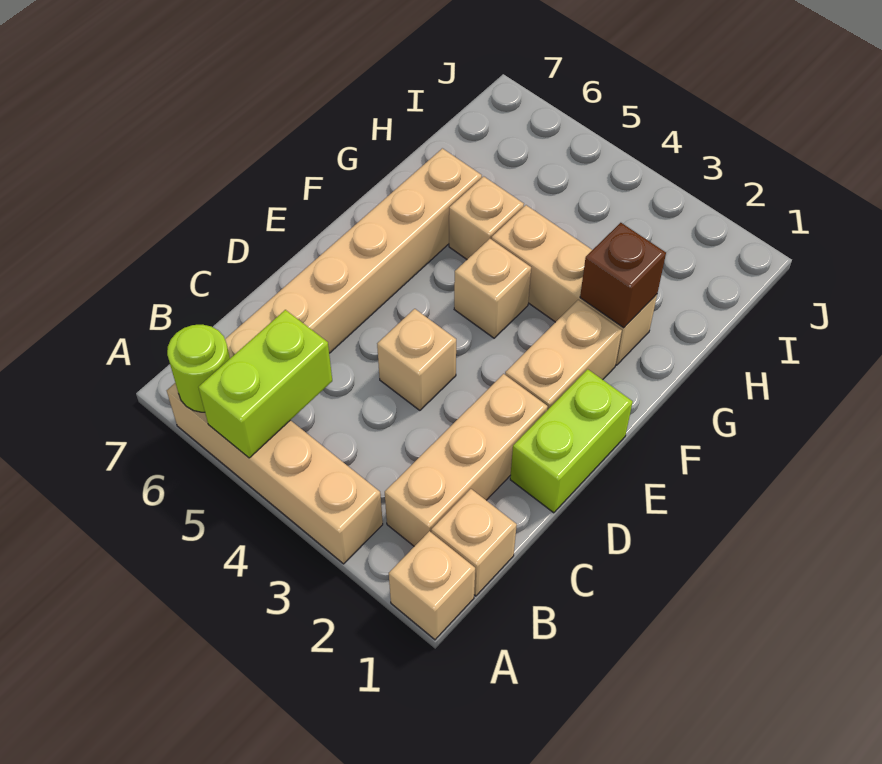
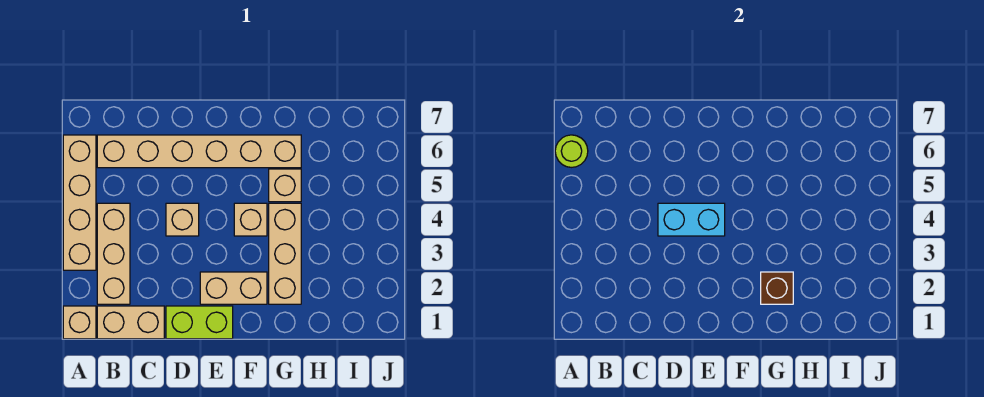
lime brick A5:B5 level 2 -> none
tan brick B1 level 1 -> tan brick B1:C1 level 1
tan brick B2:D2 level 1 -> tan brick B2:B4 level 1
none -> cyan brick D4:E4 level 2

